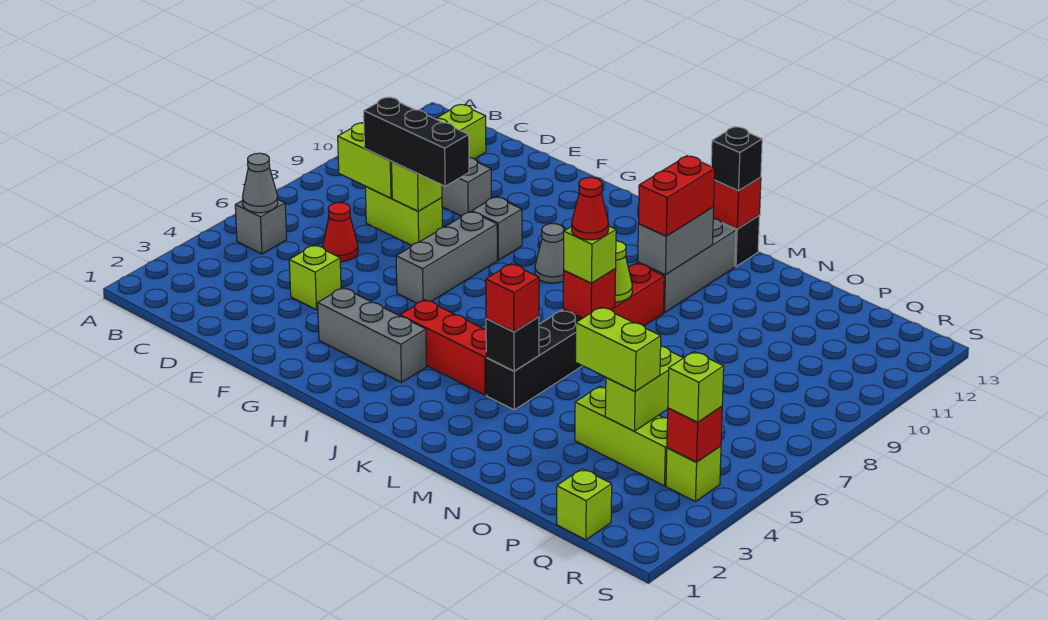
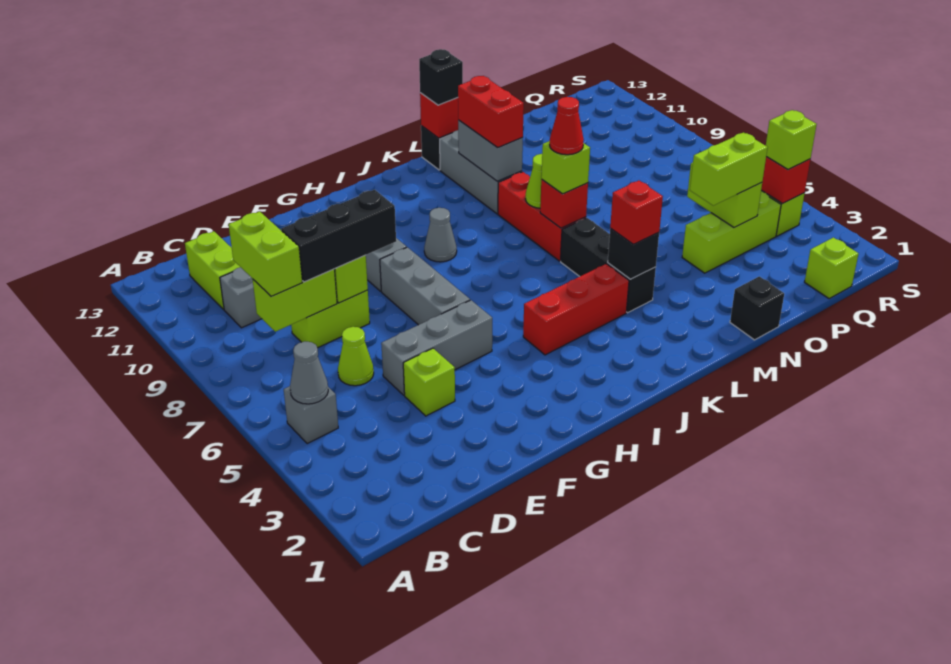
none -> lime brick C8:C9 level 3
red cone D6 level 1 -> lime cone D6 level 1
grey brick G3:I3 level 1 -> grey brick E5:G5 level 1
none -> black brick N1 level 1

